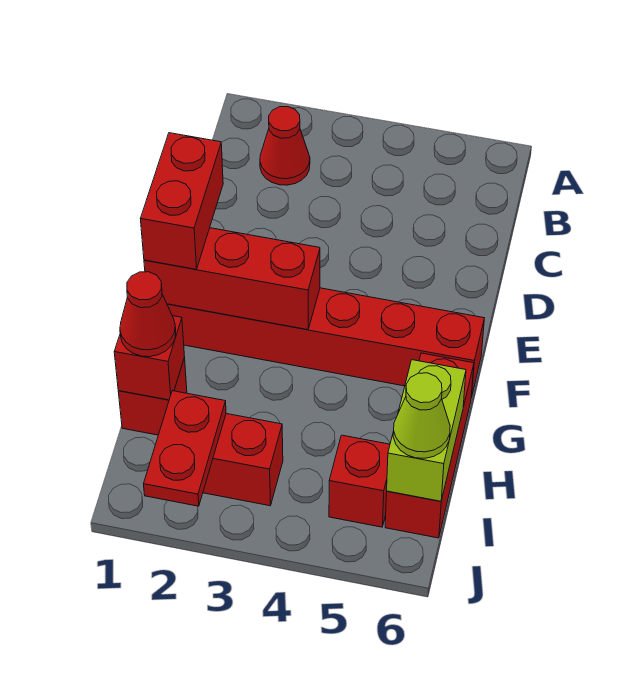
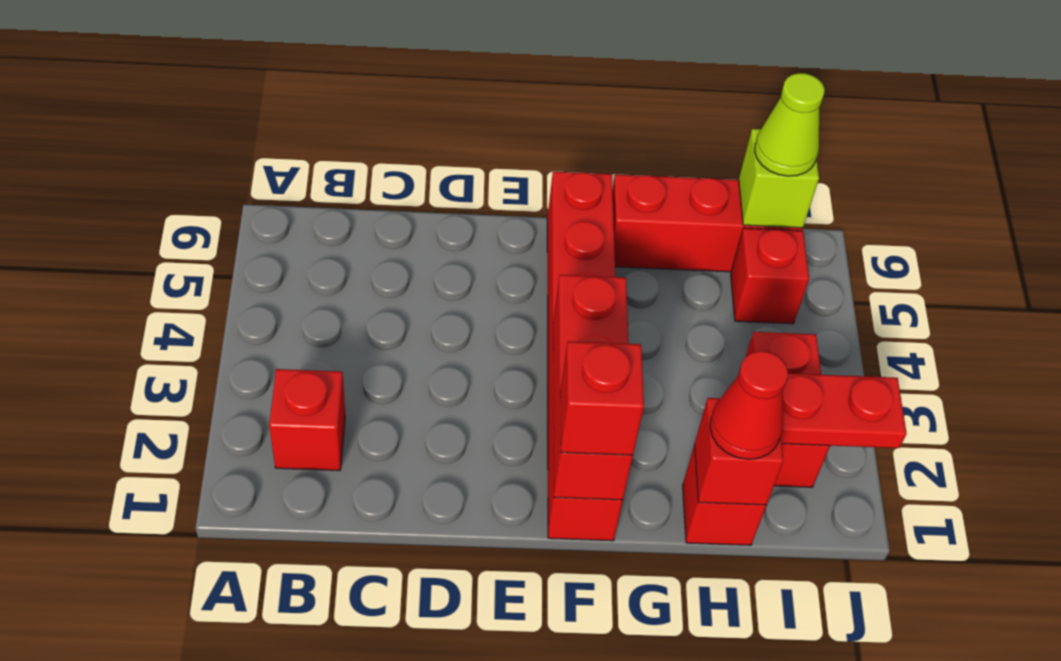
red cone B2 level 1 -> red brick B2 level 1
red brick E1:F1 level 3 -> red brick F1 level 3
lime brick H6:I6 level 2 -> lime brick I6 level 2

